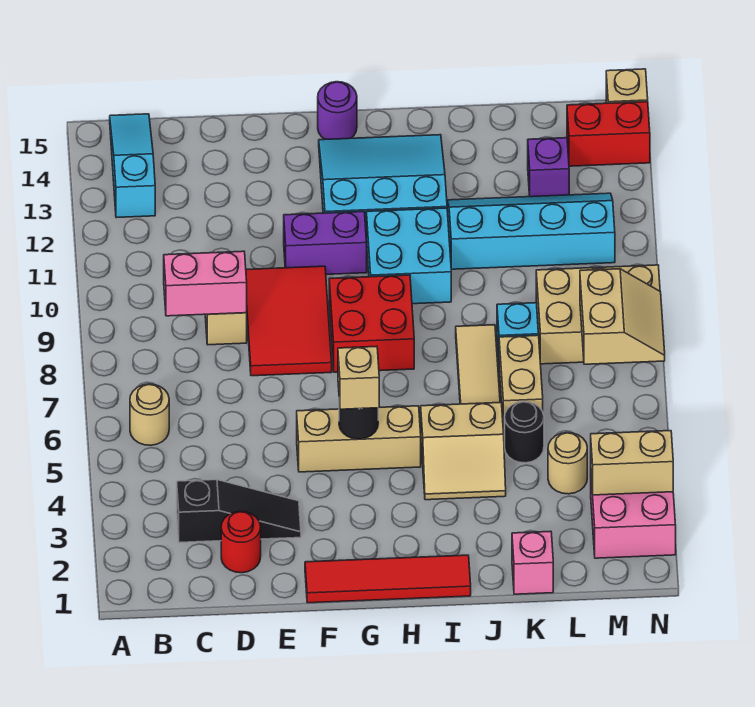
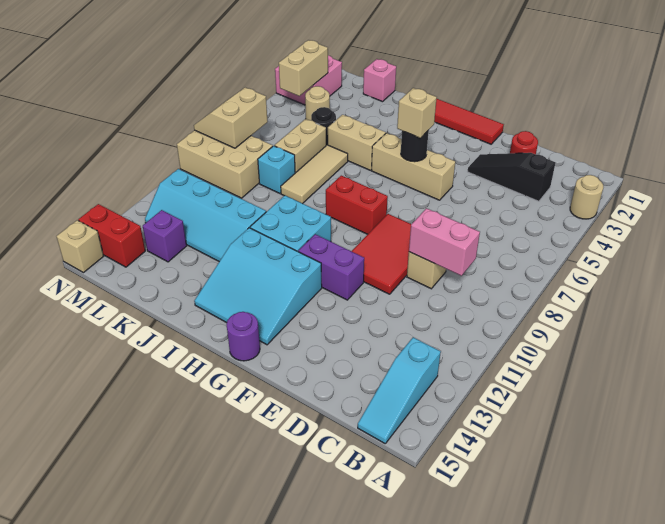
tan round brick B6 level 1 -> tan round brick A3 level 1
red brick G8:H9 level 1 -> red brick G8:H8 level 1
tan brick M3:N3 level 2 -> tan brick M3:M4 level 2

